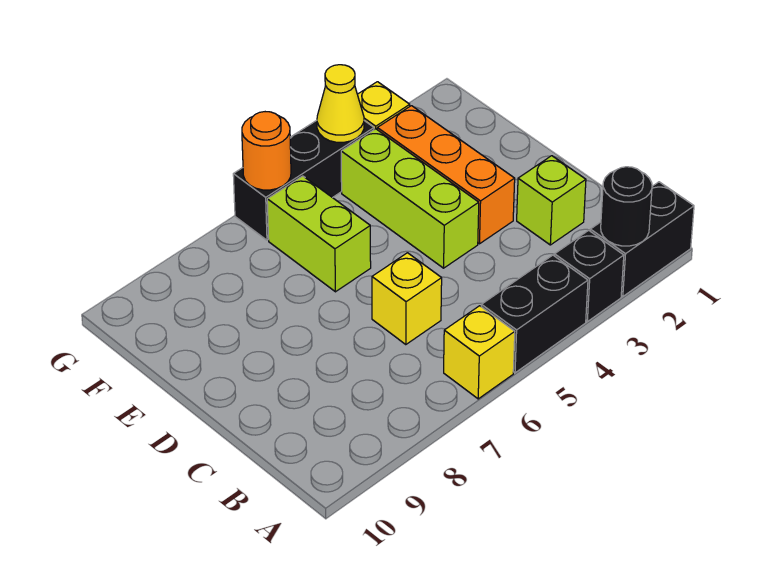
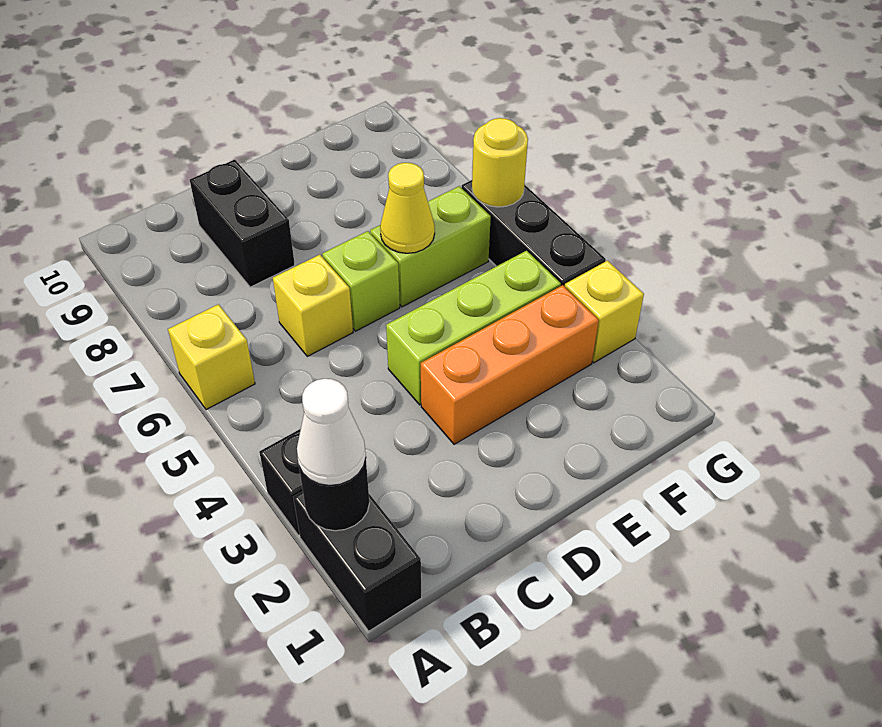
none -> white cone A2 level 3
black brick A4:A5 level 1 -> black brick C8:C9 level 1
lime brick C2 level 1 -> lime brick D6 level 1
yellow cone G4 level 2 -> yellow cone E6 level 2
orange round brick G6 level 2 -> yellow round brick G6 level 2

